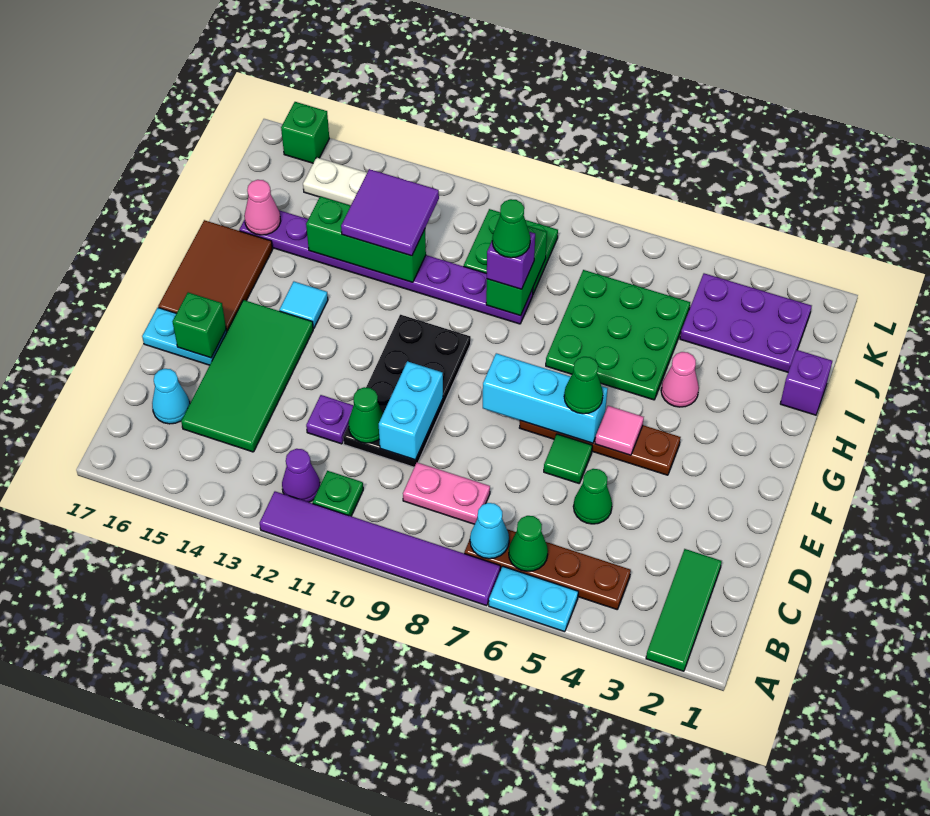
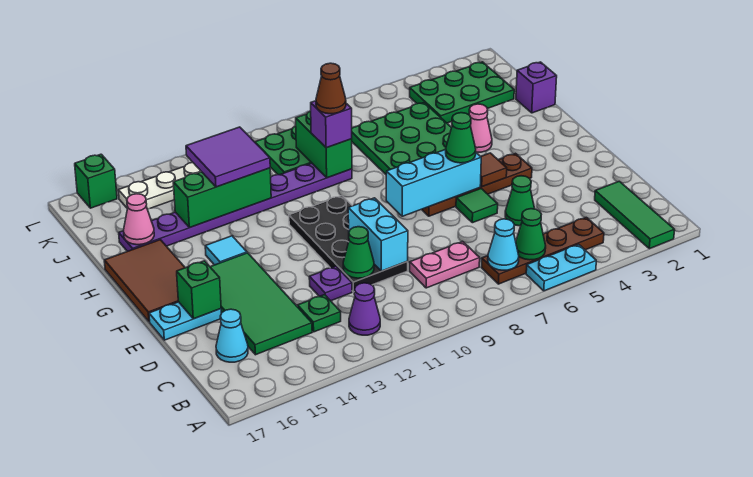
purple tile A7:A12 level 1 -> none
green plate B11 level 1 -> green plate C13 level 1
pink tile F5 level 2 -> brown tile F5 level 2
green cone I9 level 4 -> brown cone I9 level 4
purple plate J2:K4 level 1 -> green plate J2:K4 level 1

